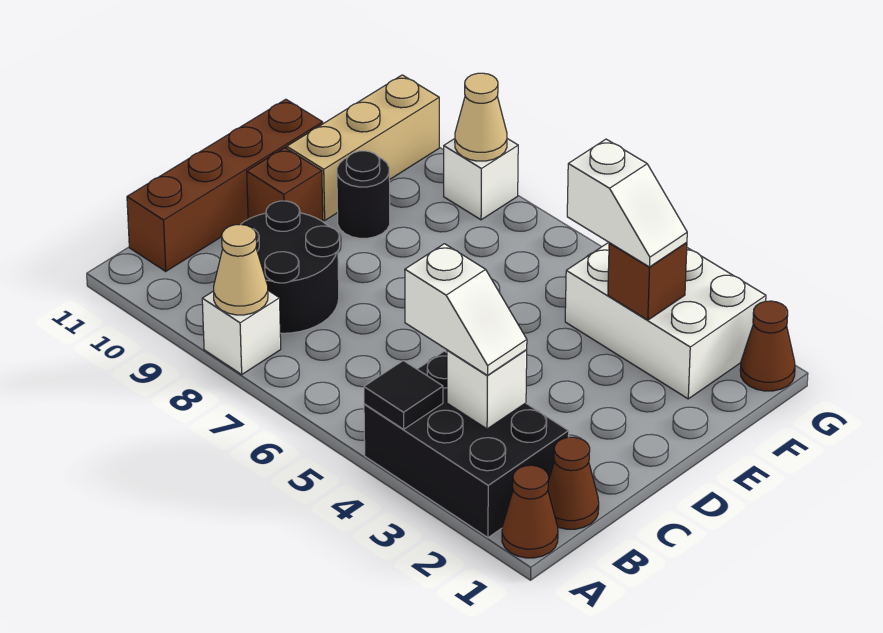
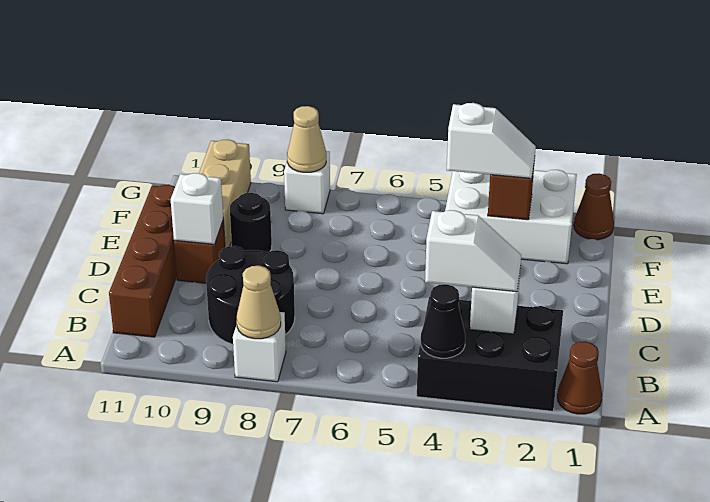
black tile A4 level 2 -> black cone A4 level 2
brown cone B1 level 1 -> none
none -> white brick D10 level 2

